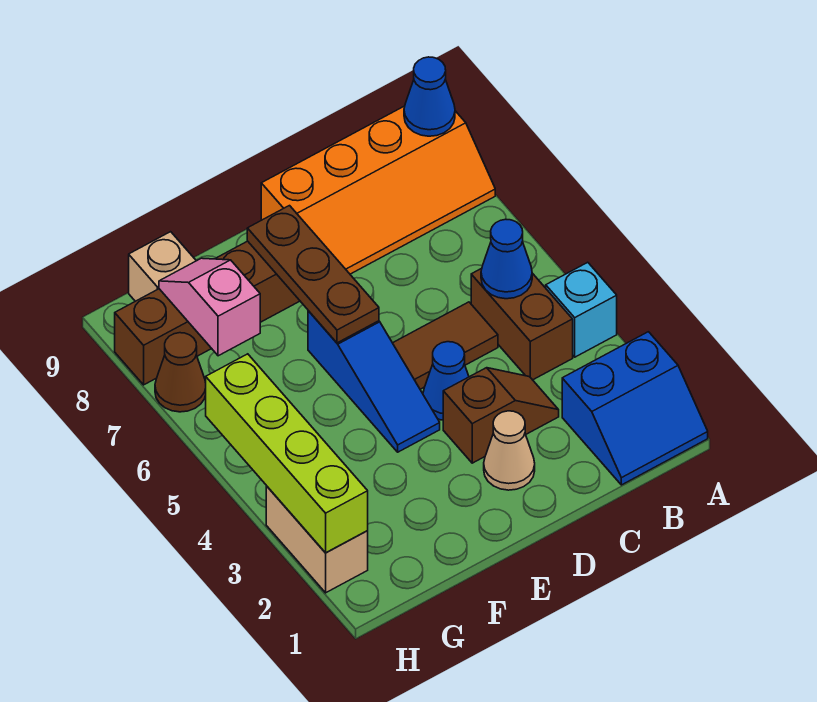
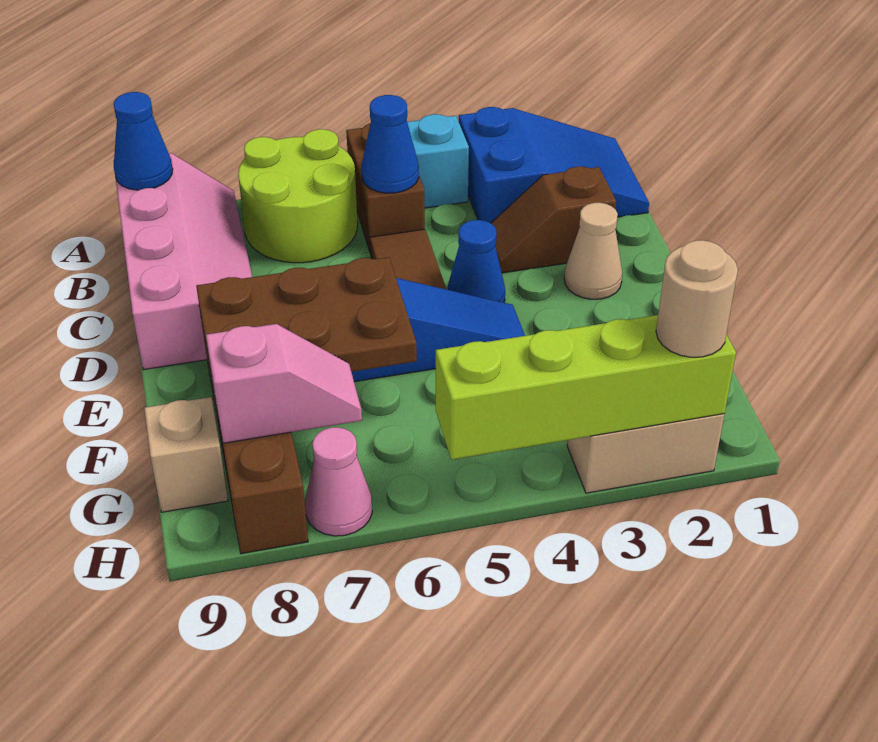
blue slope A1:B2 level 1 top 2 -> blue slope A1:B3 level 1 top 3
none -> lime round brick A6:B7 level 1
orange slope A8:D9 level 1 top 9 -> pink slope A8:D9 level 1 top 9
brown brick B4:B5 level 1 -> brown brick A5:B5 level 1
brown slope C3:D3 level 1 top D -> brown slope C2:C3 level 1 top 2
brown plate E6:E8 level 2 -> brown plate E6:F8 level 2
pink slope G7:G8 level 2 top 7 -> pink slope G7:G8 level 2 top 8
none -> tan round brick H2 level 3
brown cone H7 level 1 -> pink cone H7 level 1

